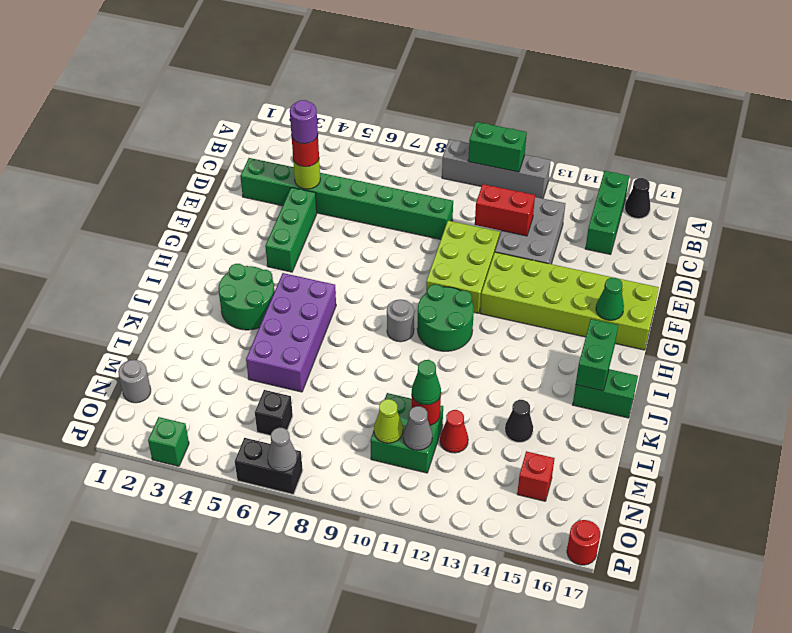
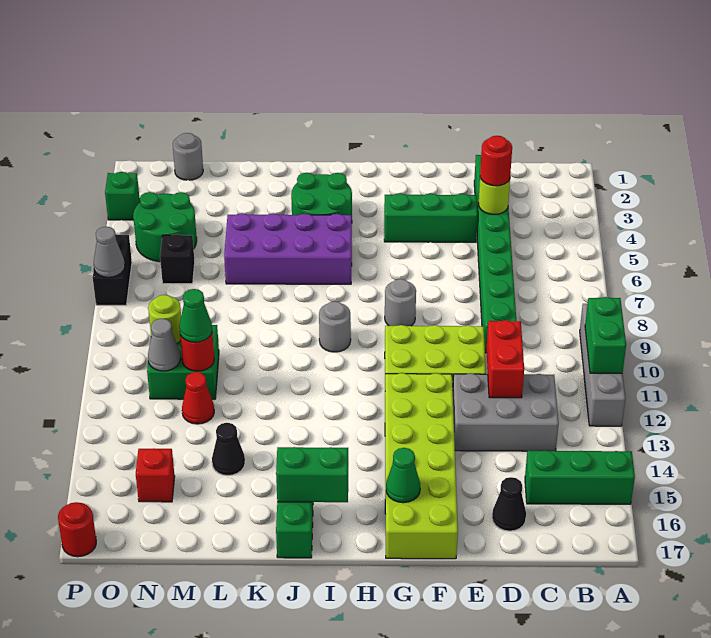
black cone A16 level 1 -> black cone D16 level 1
purple round brick D4 level 4 -> none
none -> grey round brick G8 level 1
green round brick H10:I11 level 1 -> green round brick N4:O5 level 1
lime cone N10 level 2 -> lime round brick N10 level 2

